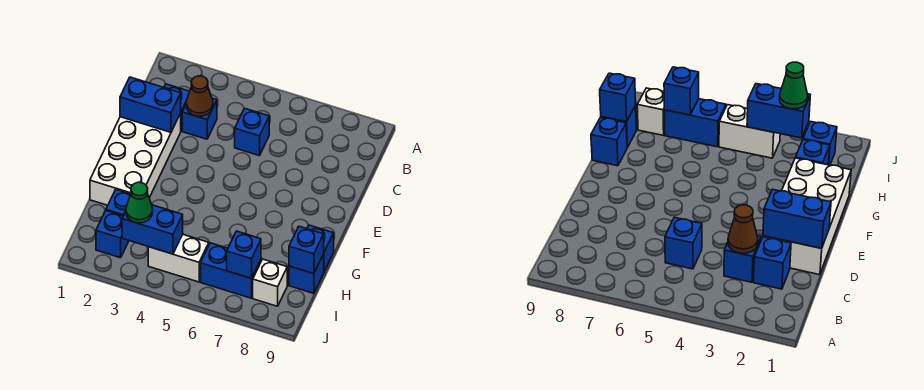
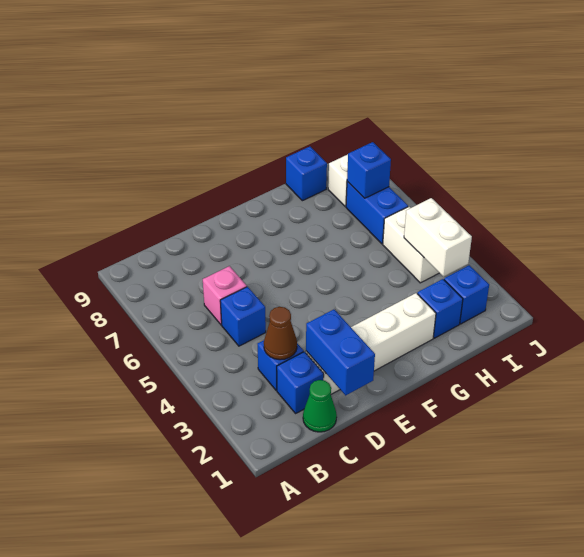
none -> pink brick C6 level 1
white brick D1:G2 level 1 -> white brick D2:G2 level 1
blue brick G9 level 1 -> none
blue brick H9 level 2 -> none
blue brick I3:I4 level 2 -> white brick I3:I4 level 2
green cone I3 level 3 -> green cone C1 level 1

